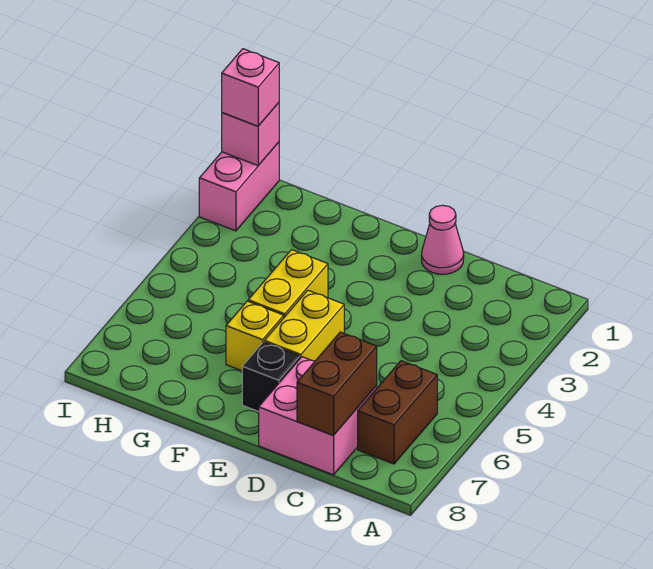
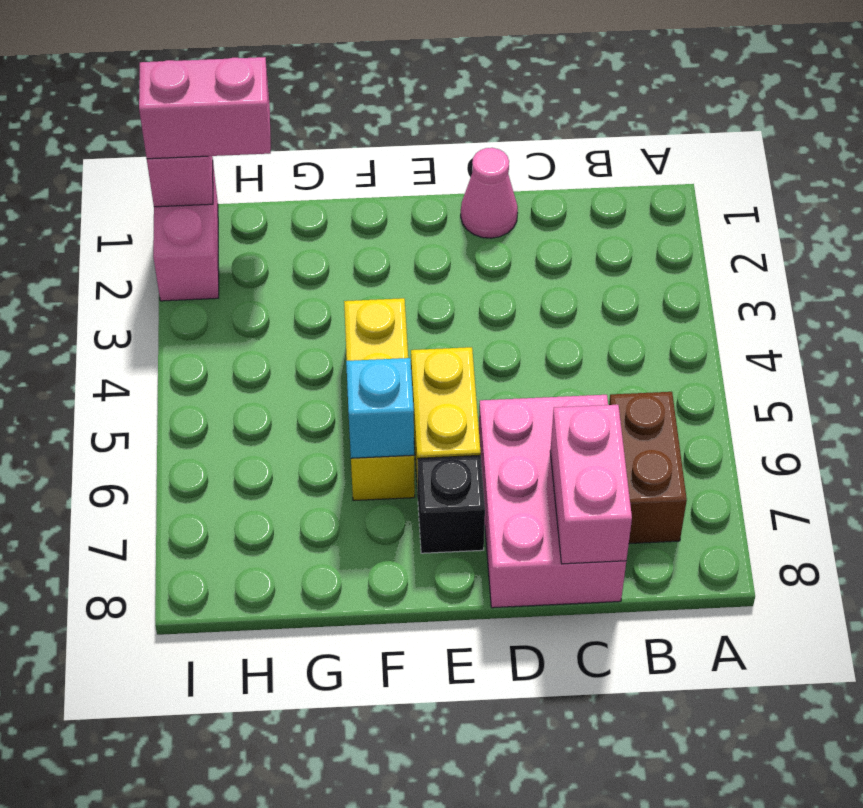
pink brick C7:D8 level 1 -> pink brick C6:D8 level 1
brown brick C7:C8 level 2 -> pink brick C7:C8 level 2
none -> cyan brick F6 level 2
pink brick I1 level 3 -> pink brick H1:I1 level 3

